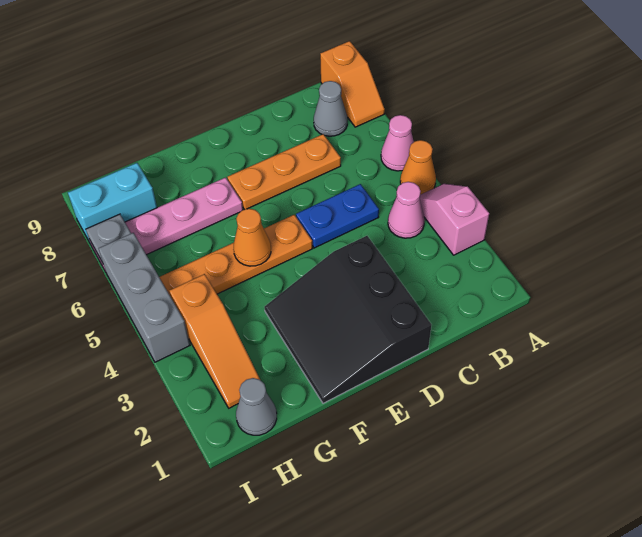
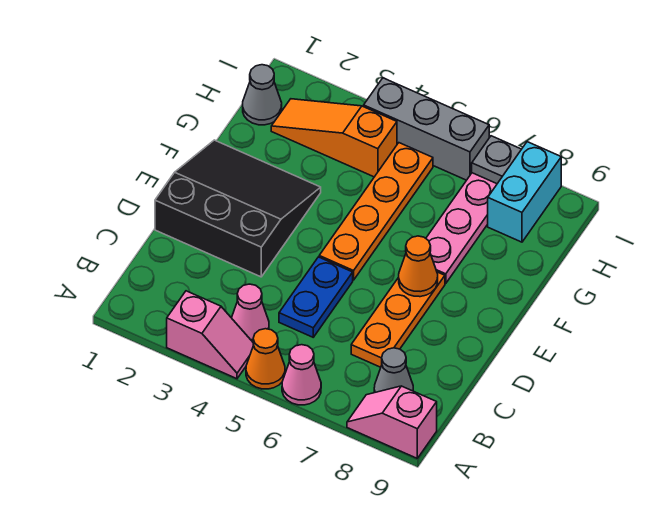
orange slope A8:A9 level 1 top 9 -> pink slope A8:A9 level 1 top 9
orange cone F5 level 2 -> orange cone E7 level 2

